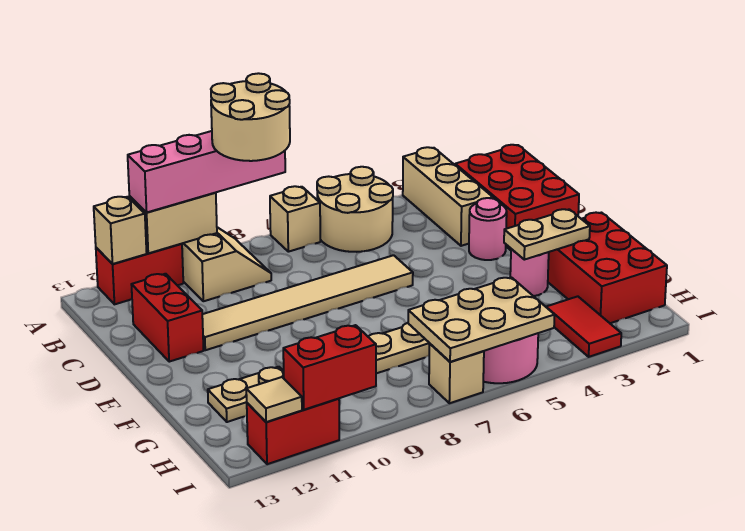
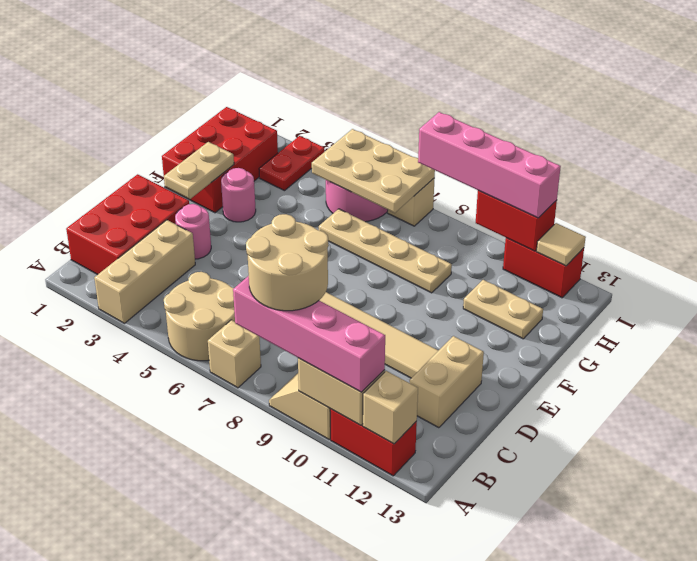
red brick C12:D12 level 1 -> tan brick C12:D12 level 1
tan plate F2:F3 level 2 -> tan plate E2:F2 level 2
red tile H3:I3 level 1 -> red plate H3:I3 level 1
none -> pink brick I8:I11 level 3

